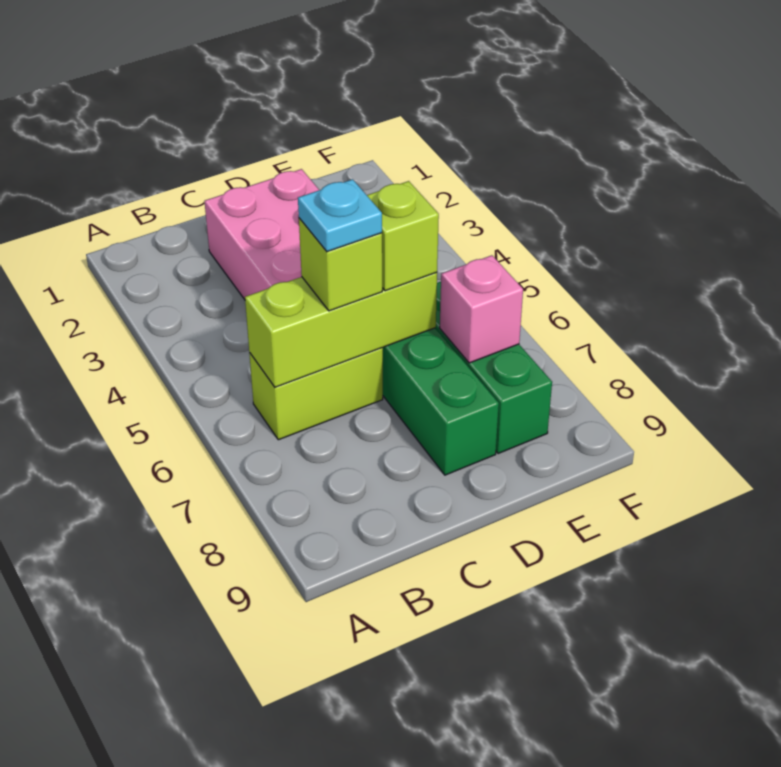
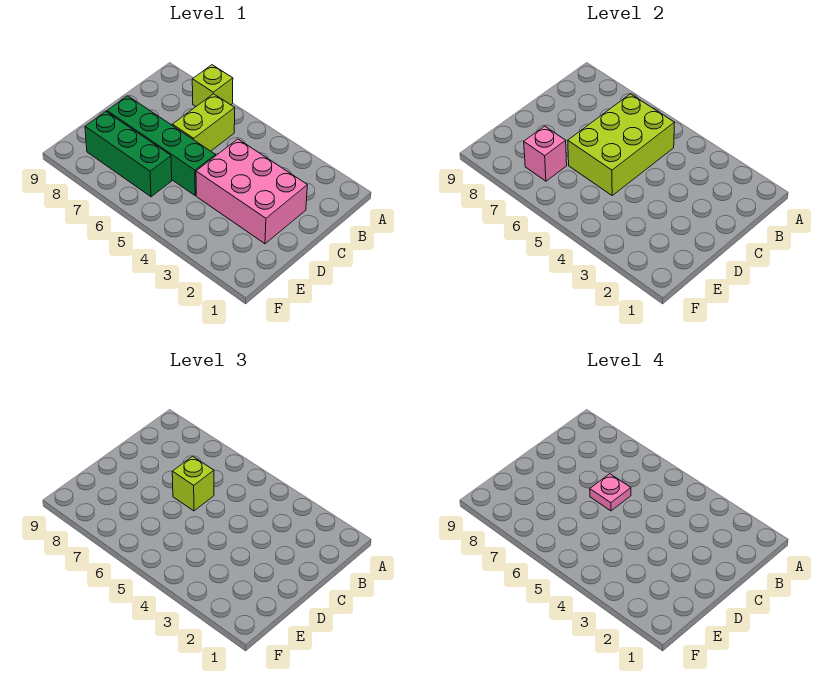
lime brick B6:D6 level 2 -> lime brick B5:D6 level 2
cyan plate C6 level 4 -> pink plate C6 level 4
lime brick D6 level 3 -> lime brick A7 level 1

